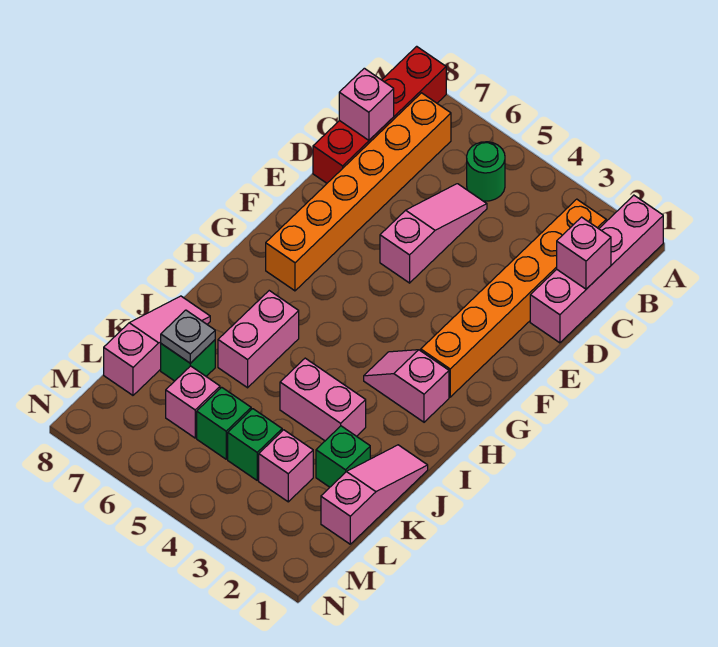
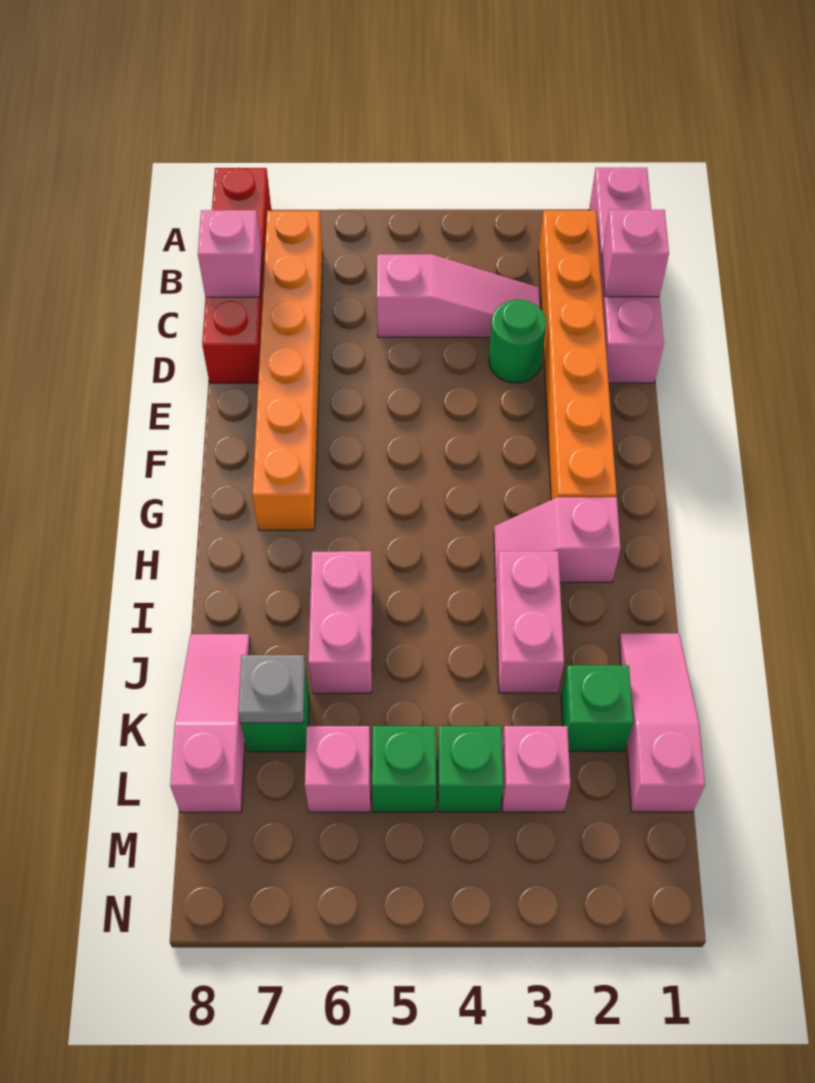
green round brick B5 level 1 -> green round brick D3 level 1
pink slope C5:E5 level 1 top E -> pink slope C3:C5 level 1 top 5
pink brick J3:J4 level 1 -> pink brick I3:J3 level 1

